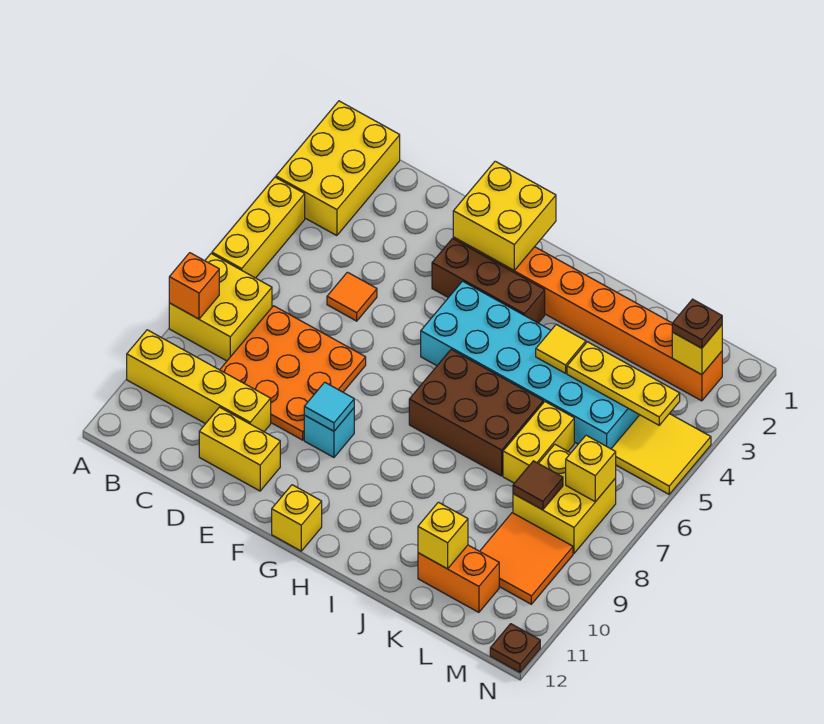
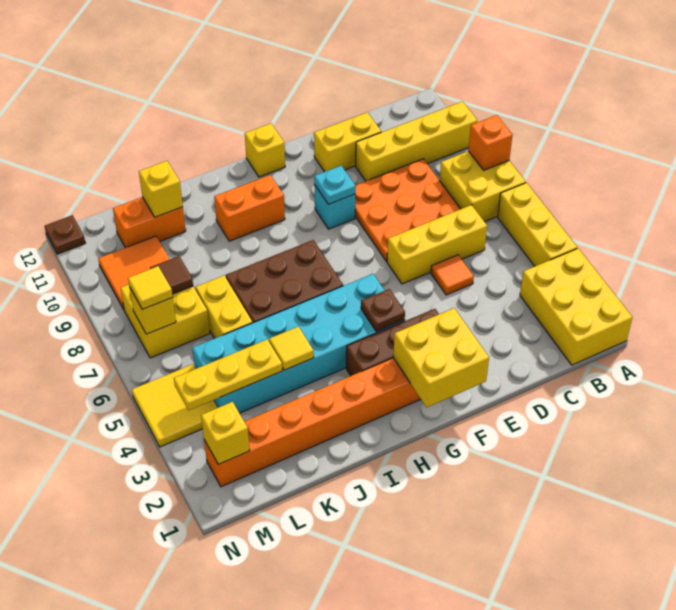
none -> yellow brick C6:E6 level 1
cyan tile F9 level 2 -> cyan plate F9 level 2
none -> orange brick H10:I10 level 1
brown plate M2 level 3 -> brown plate G4 level 2
none -> yellow tile M7 level 3

